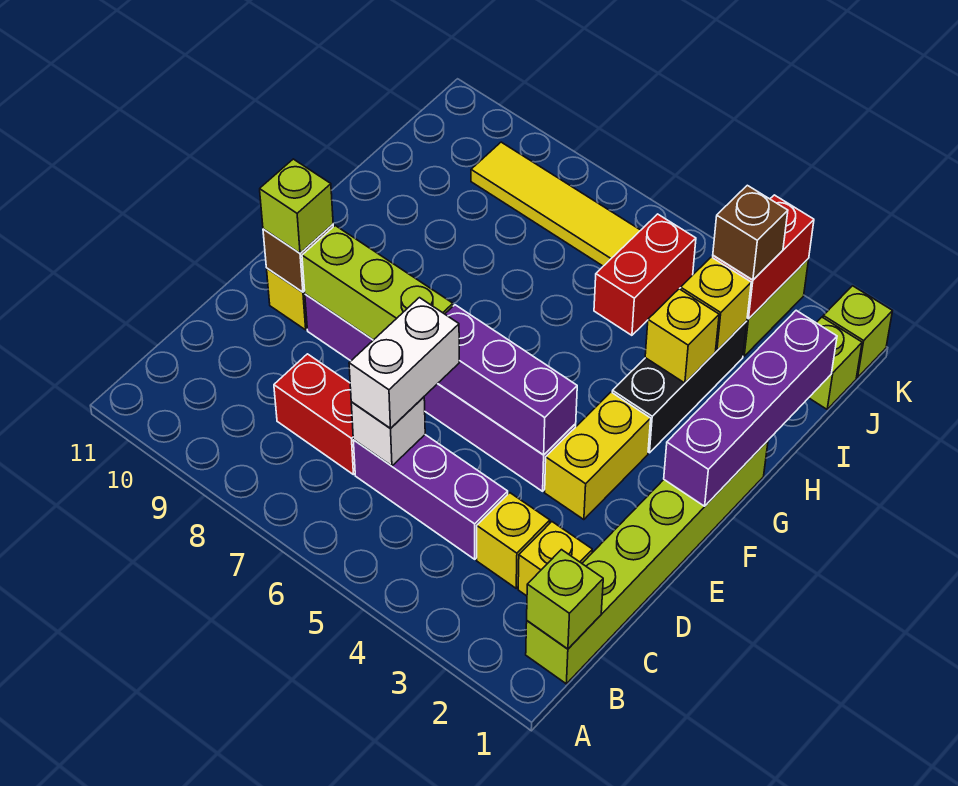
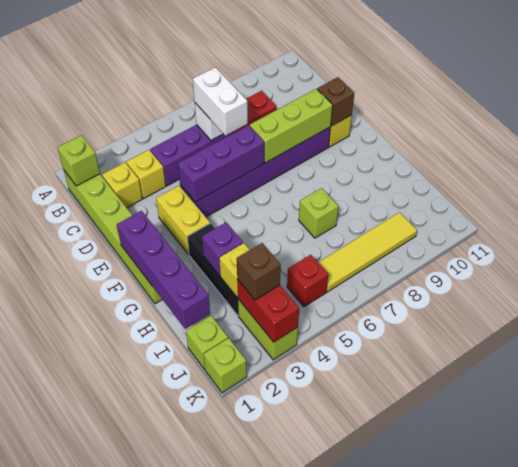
lime brick E10 level 3 -> lime brick H7 level 1
yellow brick H3 level 2 -> purple brick H3 level 2
red brick I5:J5 level 1 -> red brick J5 level 1

